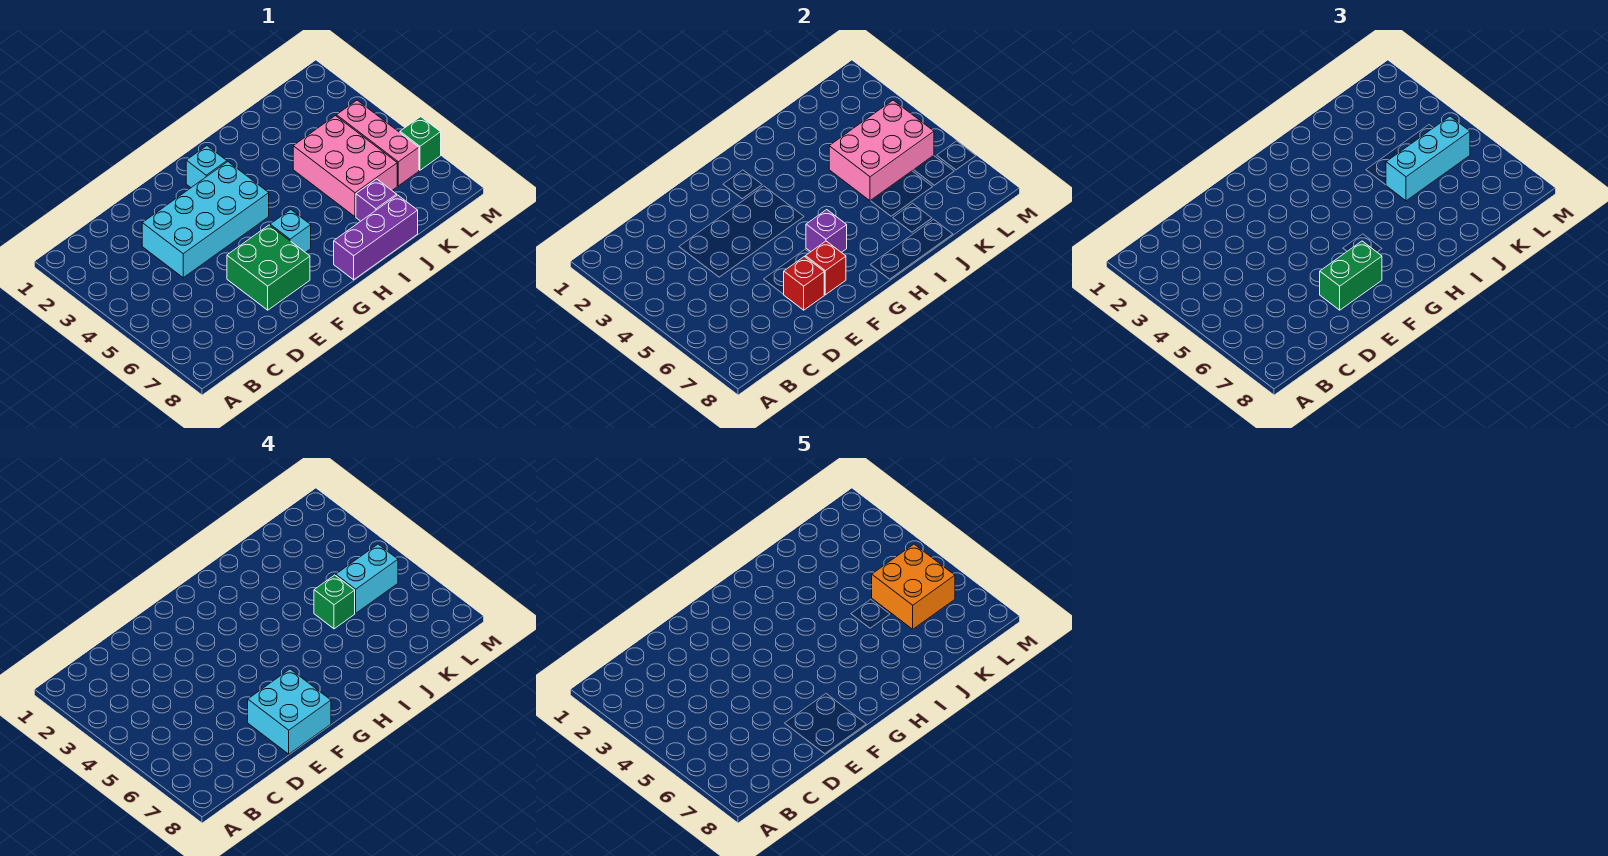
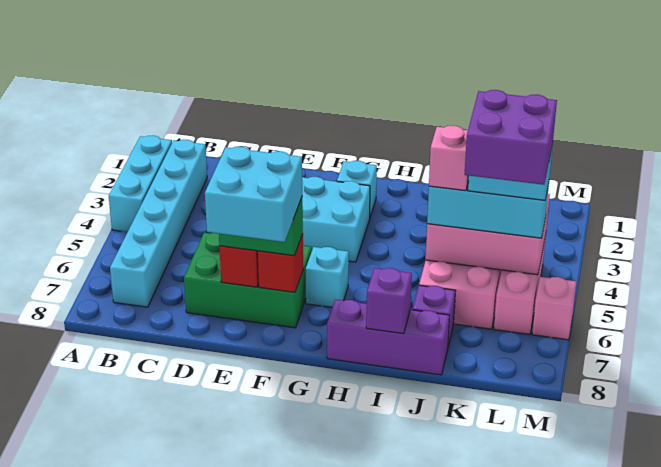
none -> cyan brick A2:A4 level 1
none -> cyan brick B2:B7 level 1
green brick E6:F7 level 1 -> green brick D6:F7 level 1
purple brick G6 level 2 -> purple brick I8 level 2
green brick J5 level 4 -> pink brick J5 level 4
orange brick K5:L6 level 5 -> purple brick K5:L6 level 5
green brick M6 level 1 -> pink brick M6 level 1

